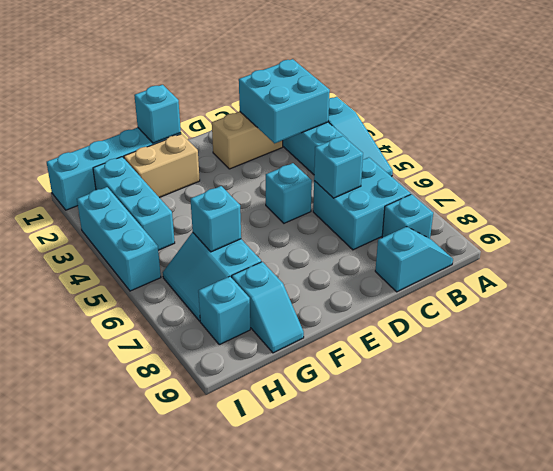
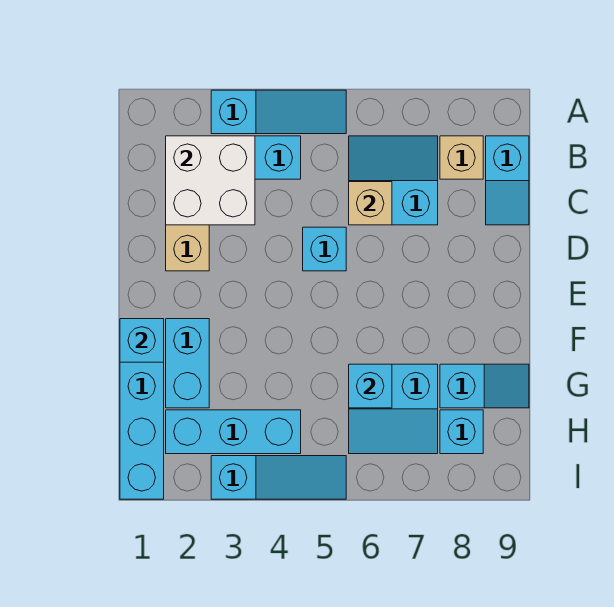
cyan brick B2:C3 level 2 -> white brick B2:C3 level 2
cyan brick B6:C7 level 1 -> cyan slope B6:C7 level 1 top C
cyan brick B8 level 1 -> tan brick B8 level 1
cyan slope B9:C9 level 1 top C -> cyan slope B9:C9 level 1 top B
cyan brick C6 level 2 -> tan brick C6 level 2
tan brick F2:G2 level 1 -> cyan brick F2:G2 level 1
cyan brick I3:I5 level 1 -> cyan slope I3:I5 level 1 top 3

